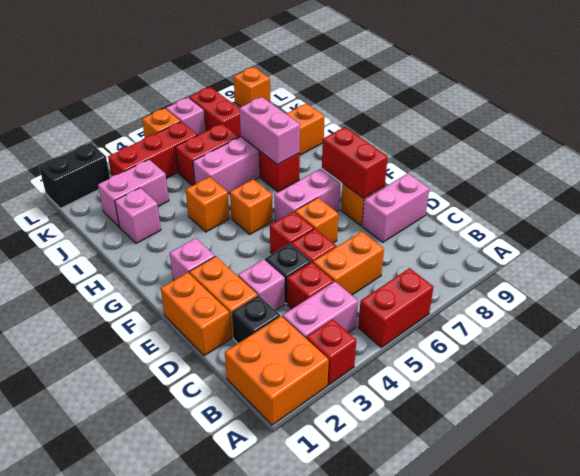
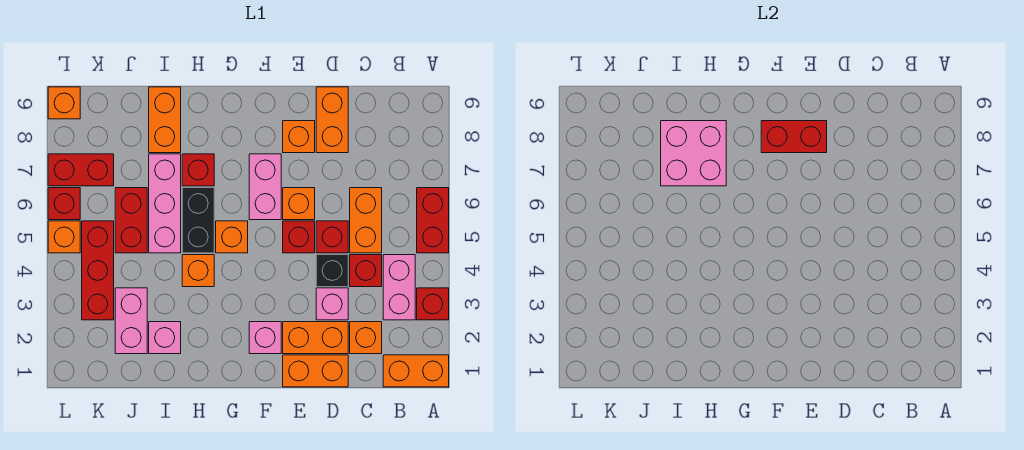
orange brick A1:B2 level 1 -> orange brick A1:B1 level 1
black brick C2 level 1 -> orange brick C2 level 1
pink brick D8:D9 level 1 -> orange brick D8:D9 level 1
pink brick H7:I7 level 2 -> pink brick H7:I8 level 2
black brick L1:L2 level 1 -> black brick H5:H6 level 1
pink brick L6 level 1 -> red brick L6 level 1

